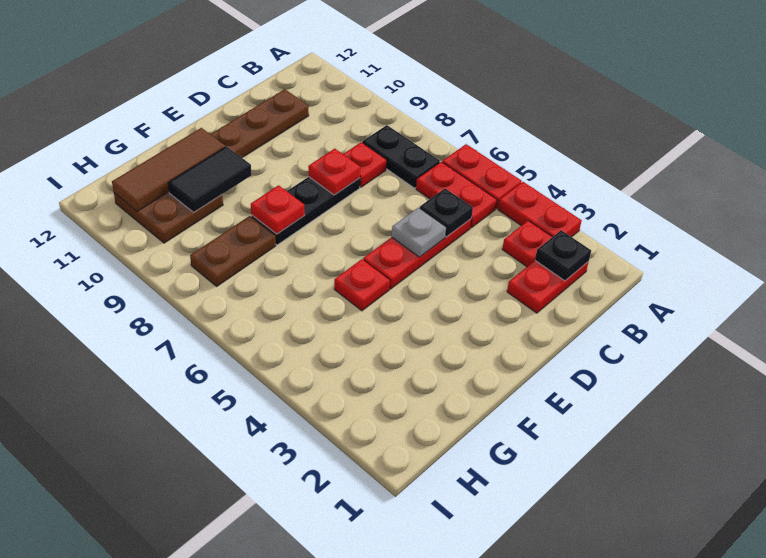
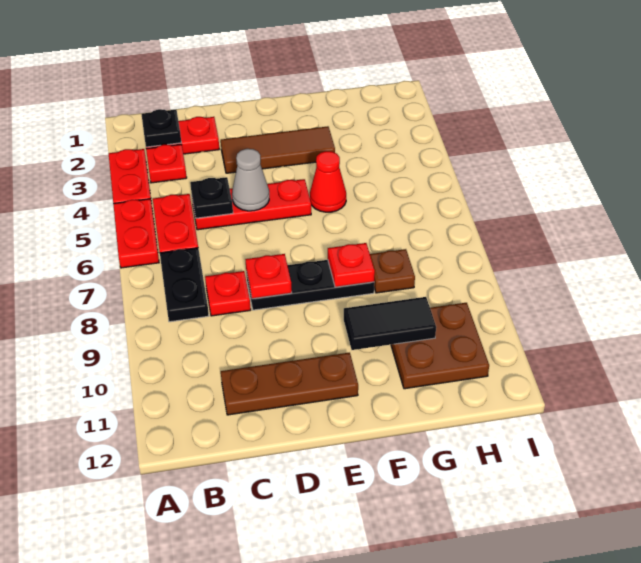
grey plate D5 level 2 -> grey cone D5 level 2
red plate F5 level 1 -> red cone F5 level 1
brown tile F11:H11 level 2 -> brown tile D3:F3 level 1
brown plate G8:H8 level 1 -> brown plate G8 level 1

